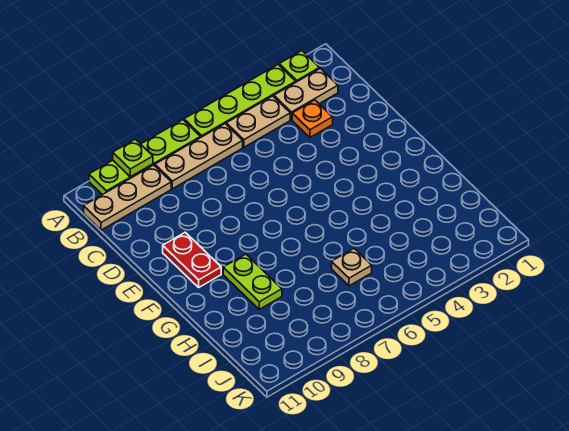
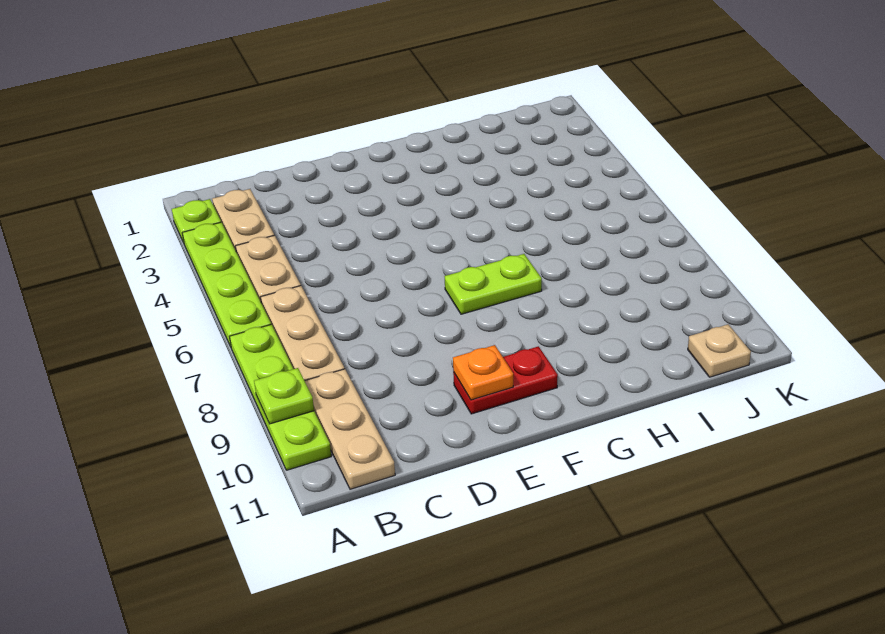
orange plate C3 level 1 -> orange plate E10 level 2
lime plate G9:H9 level 1 -> lime plate F7:G7 level 1
tan plate I6 level 1 -> tan plate J11 level 1

